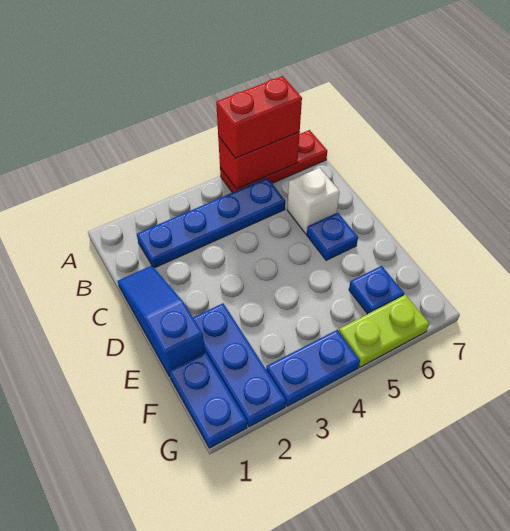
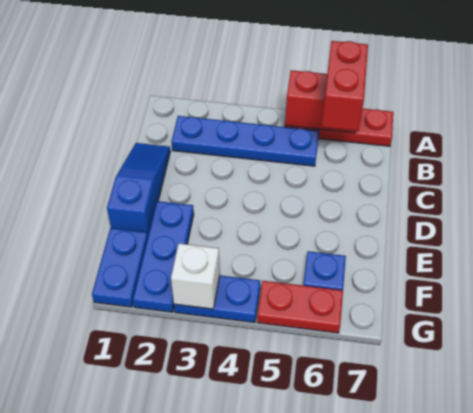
red brick A5:A6 level 3 -> red brick A6:B6 level 3
white brick C6 level 1 -> white brick G3 level 2
blue plate D6 level 1 -> none
lime plate G5:G6 level 1 -> red plate G5:G6 level 1

